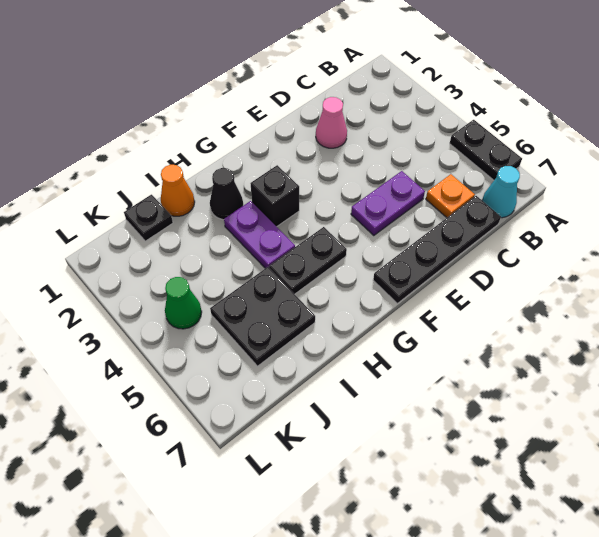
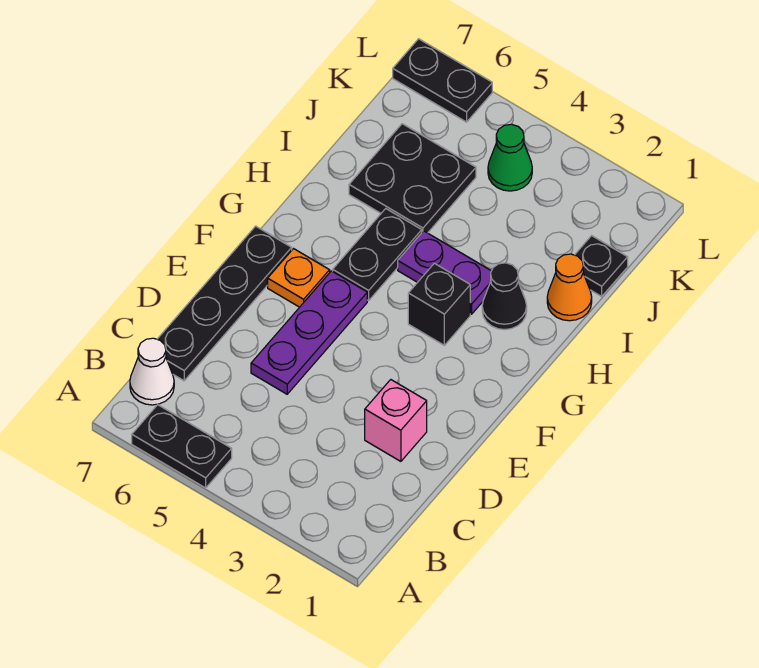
cyan cone B7 level 1 -> white cone B7 level 1
orange plate C6 level 1 -> orange plate F6 level 1
pink cone D2 level 1 -> pink brick D2 level 1
purple plate D5:E5 level 1 -> purple plate D5:F5 level 1
none -> black plate L6:L7 level 1

